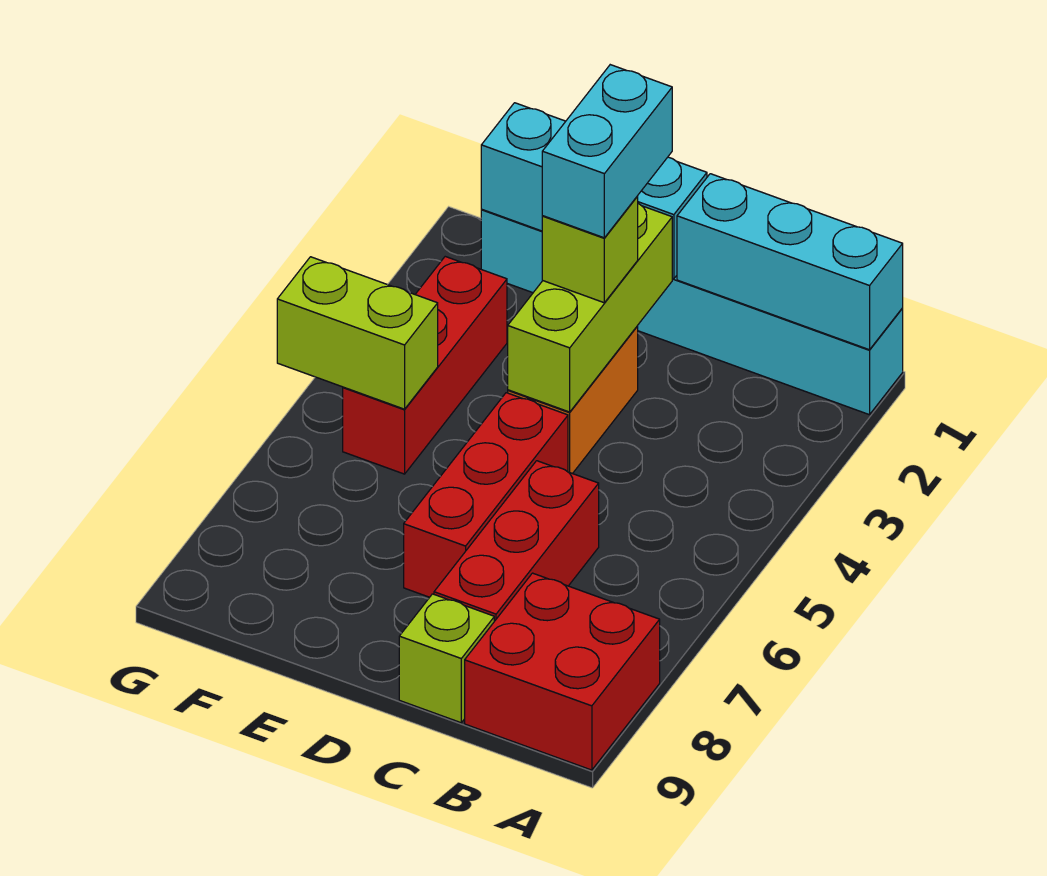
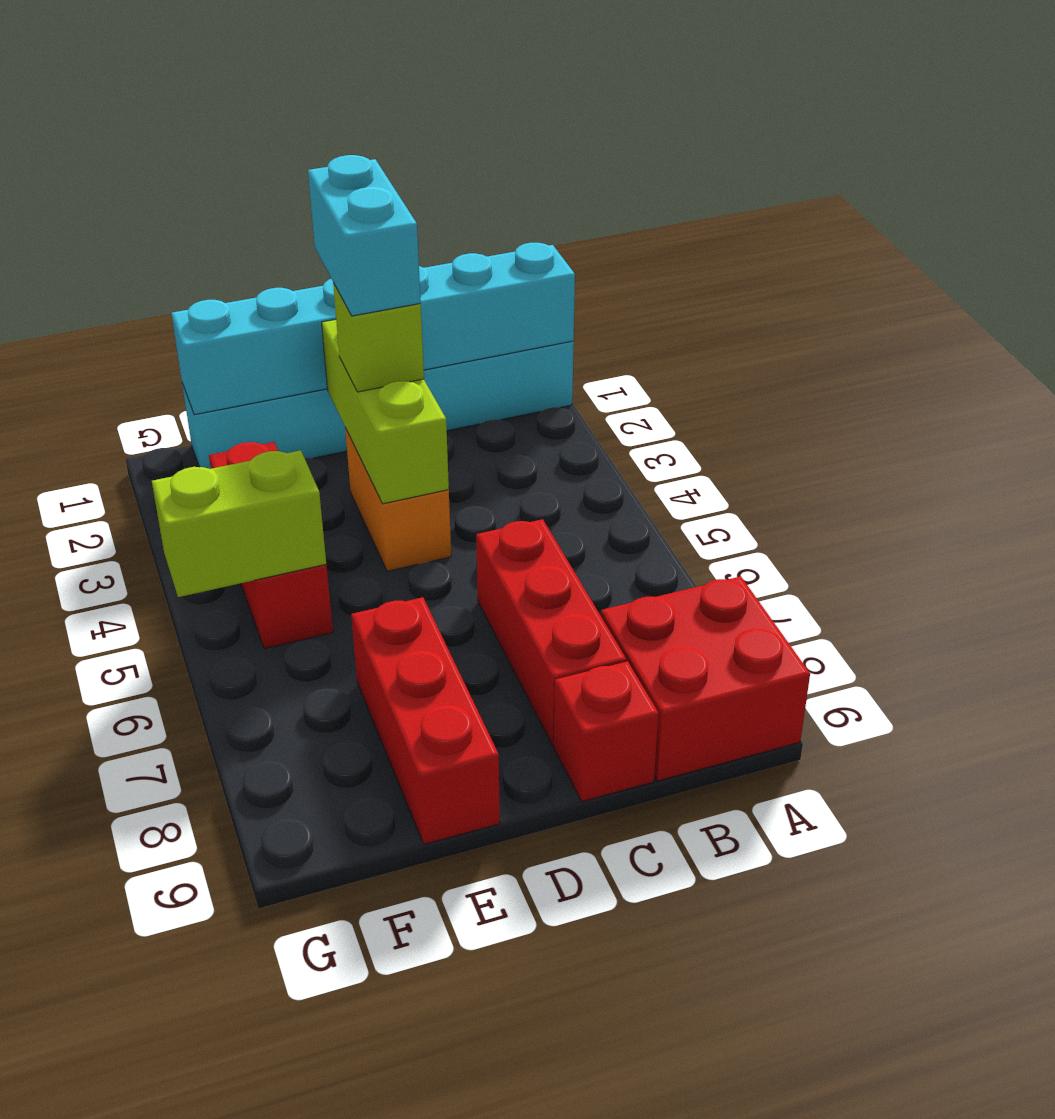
lime brick C9 level 1 -> red brick C9 level 1
red brick D5:D7 level 1 -> red brick E7:E9 level 1

